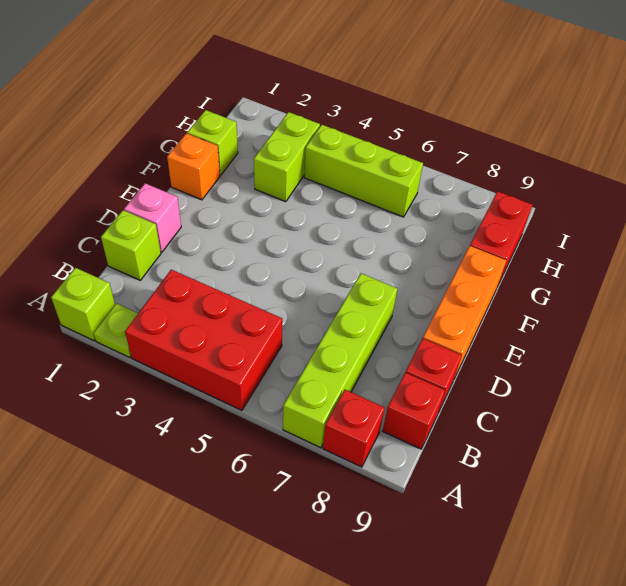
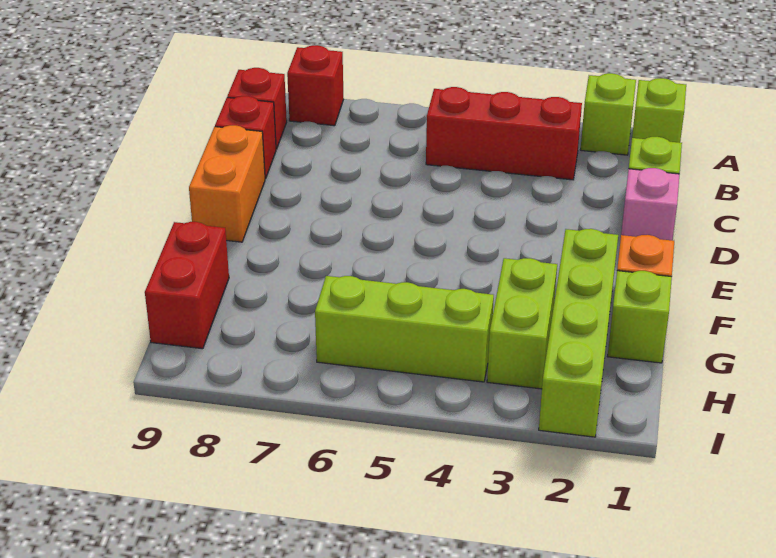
lime plate A2 level 1 -> lime brick A2 level 1
red brick A3:B5 level 1 -> red brick B3:B5 level 1
lime brick A7:D7 level 1 -> lime brick F2:I2 level 1
orange brick D9:F9 level 1 -> orange brick D9:E9 level 1

